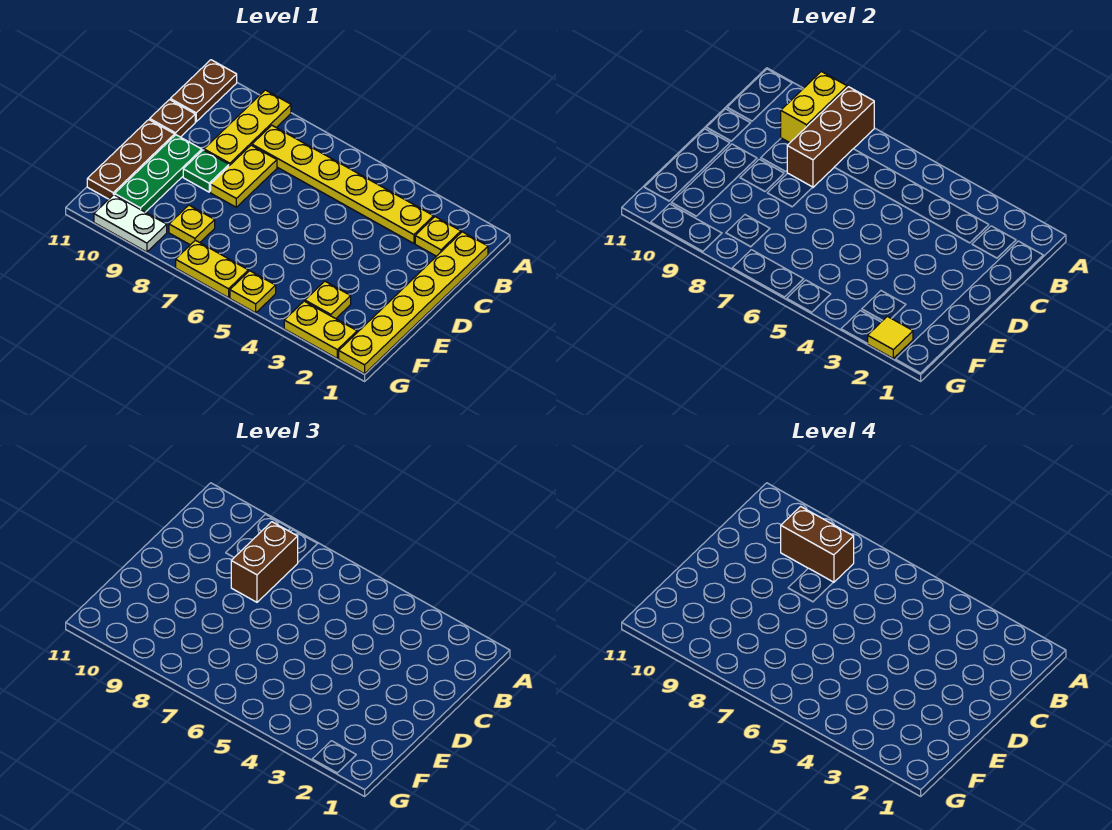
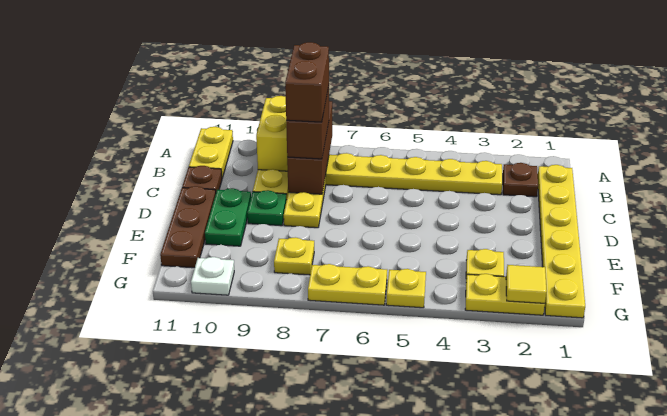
brown plate A11:B11 level 1 -> yellow plate A11:B11 level 1
yellow plate B2 level 1 -> brown plate B2 level 1
brown brick B8:B9 level 4 -> brown brick B8:C8 level 4
green plate D10:F10 level 1 -> green plate D10:E10 level 1
white plate G9:G10 level 1 -> white plate G10 level 1

